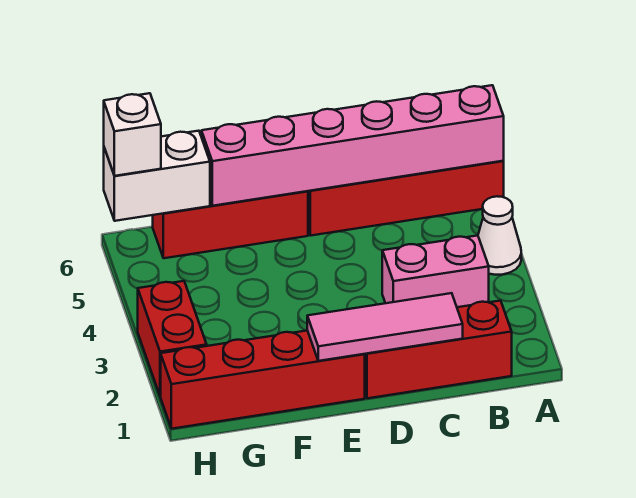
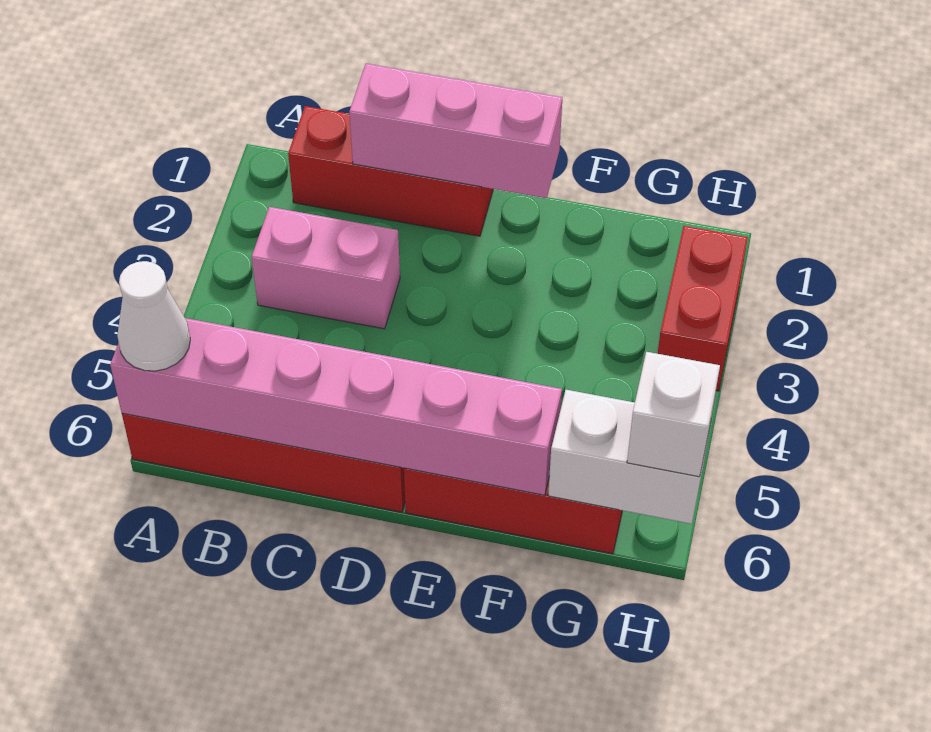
white cone A4 level 1 -> white cone A6 level 3
pink tile C1:E1 level 2 -> pink brick C1:E1 level 2
red brick E1:H1 level 1 -> none

